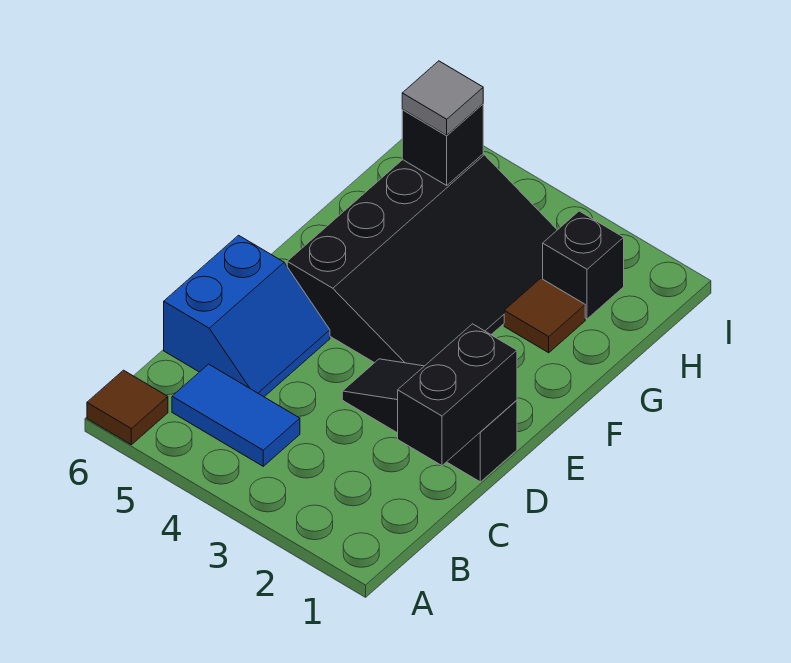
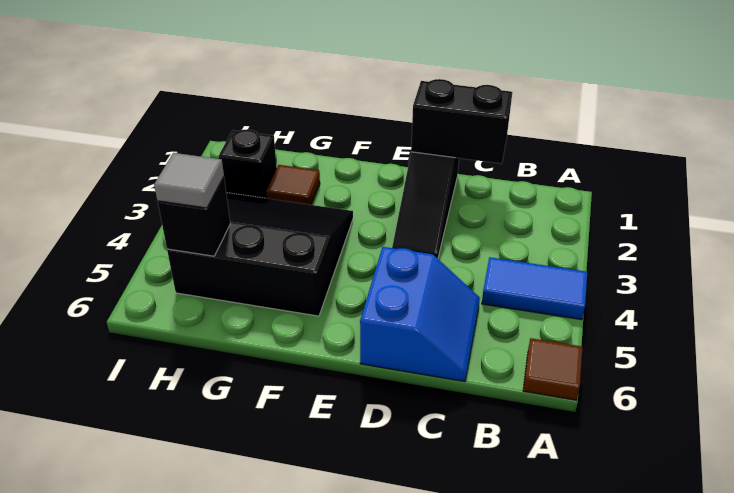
blue tile B4:B5 level 1 -> blue tile A4:B4 level 1
blue slope C5:D6 level 1 top 6 -> blue slope C5:D6 level 1 top D
black slope E3:H5 level 1 top 5 -> black slope F3:H5 level 1 top 5

